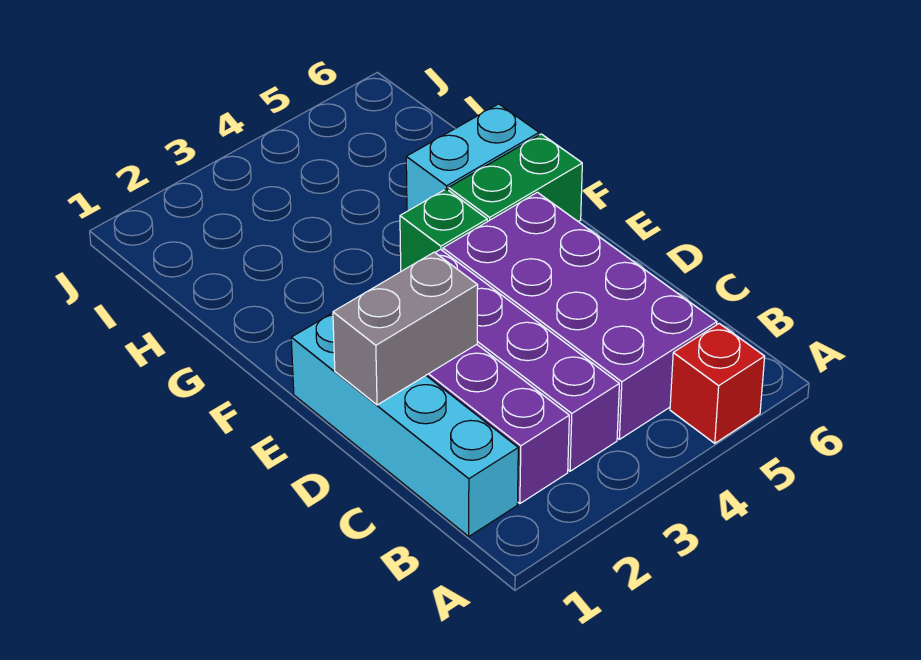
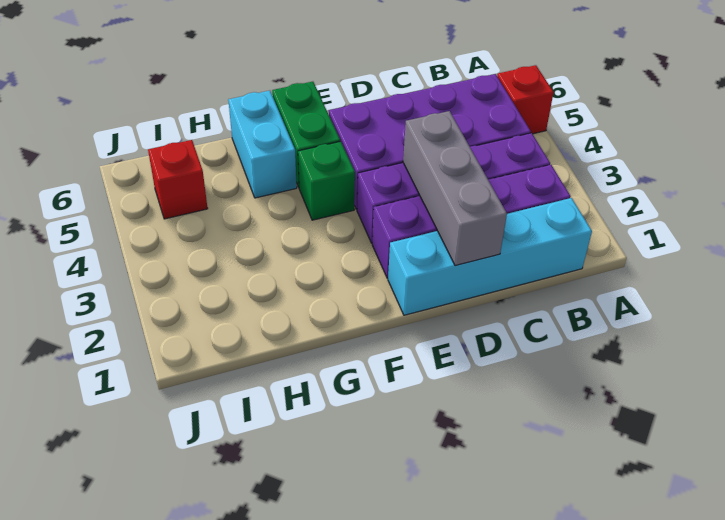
grey brick D1:D2 level 2 -> grey brick D1:D3 level 2
none -> red brick I5 level 1

